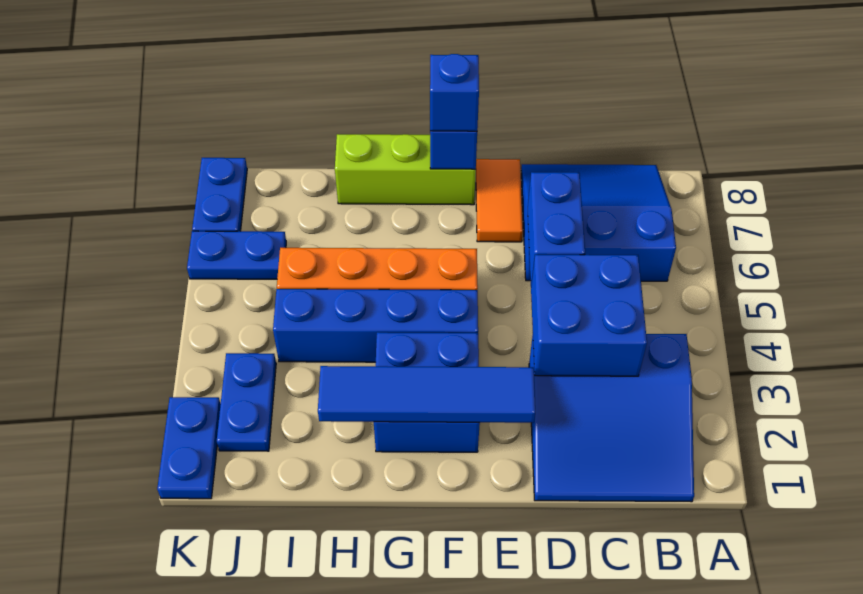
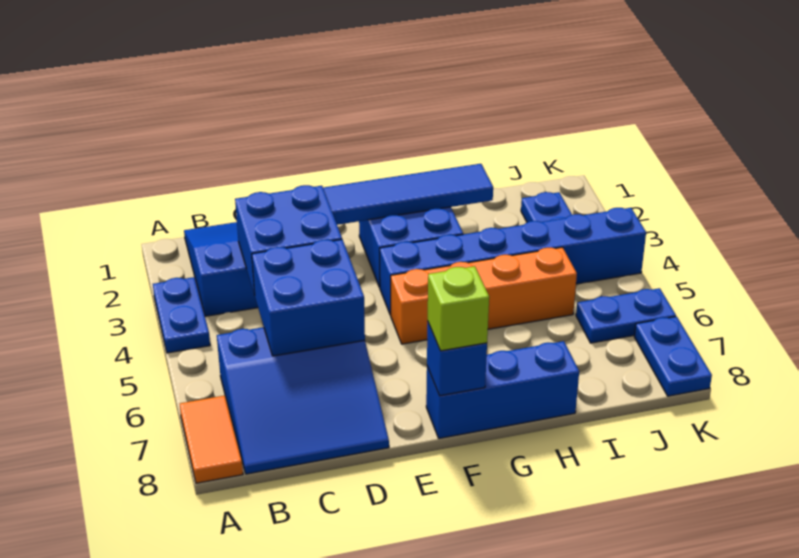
blue brick D5:D6 level 2 -> blue brick C5:D6 level 2
orange tile E7:E8 level 1 -> orange tile A7:A8 level 1
blue brick F4:I4 level 1 -> blue brick F4:K4 level 1
lime brick F8:H8 level 1 -> blue brick F8:H8 level 1
blue brick F8 level 3 -> lime brick F8 level 3
blue plate K1:K2 level 1 -> blue plate A3:A4 level 1

